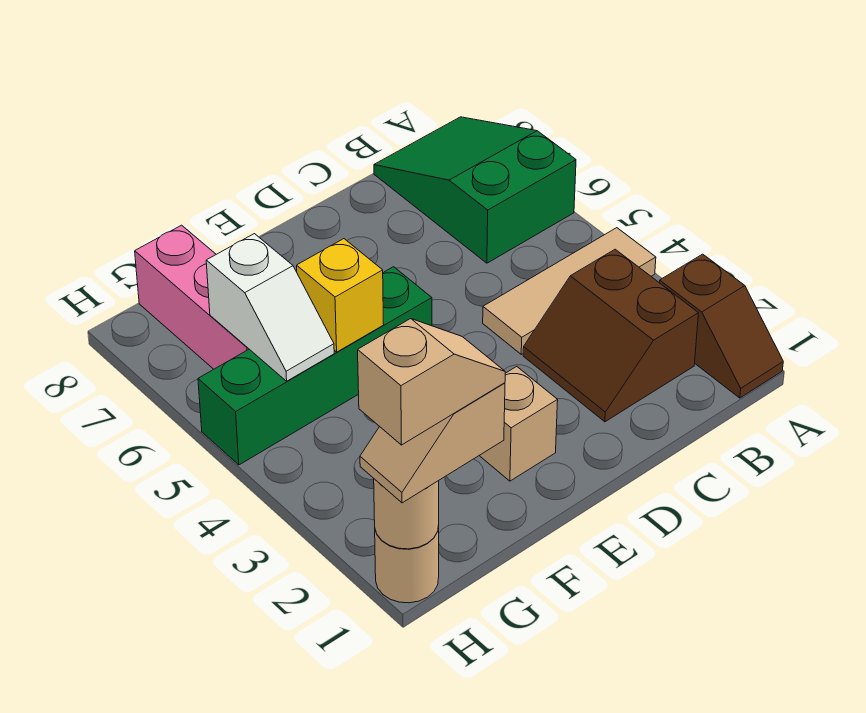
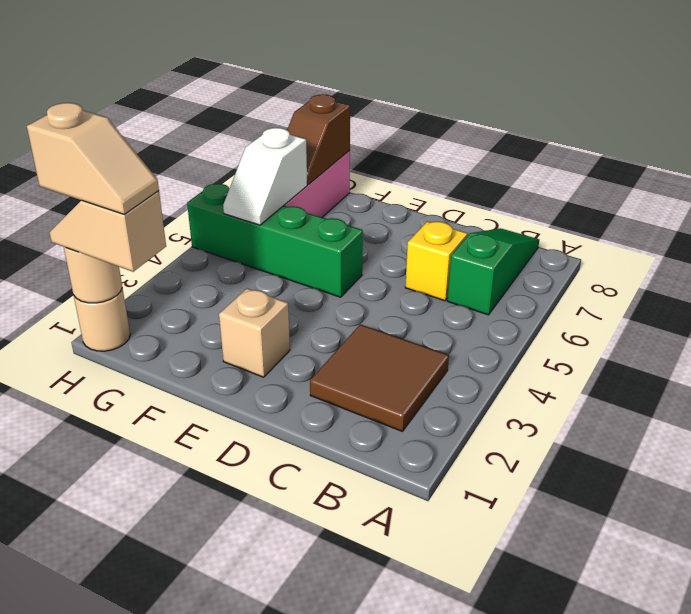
brown slope A1:A2 level 1 top 2 -> brown slope G7:G8 level 2 top 8
tan tile A4:C4 level 1 -> none
green slope A6:B8 level 1 top 6 -> green slope B6:B8 level 1 top 6
brown slope B2:C3 level 1 top B -> brown tile B2:C3 level 1
yellow brick F5 level 2 -> yellow brick C6 level 1

